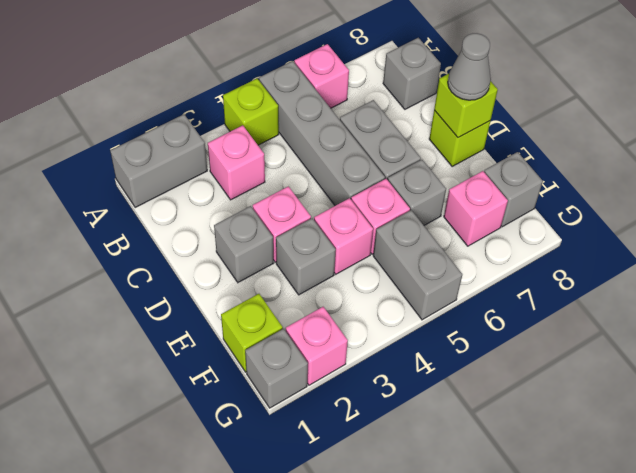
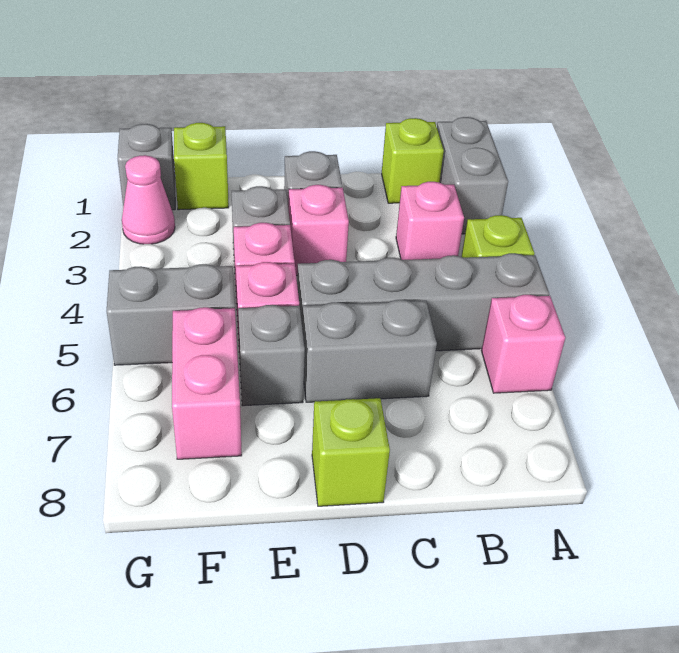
grey brick B8 level 1 -> none
lime brick D8 level 2 -> lime brick B1 level 1
grey cone D8 level 3 -> none
pink brick F7 level 1 -> pink brick F6:F7 level 1
grey brick F8 level 1 -> none
pink brick G2 level 1 -> pink cone G2 level 1

